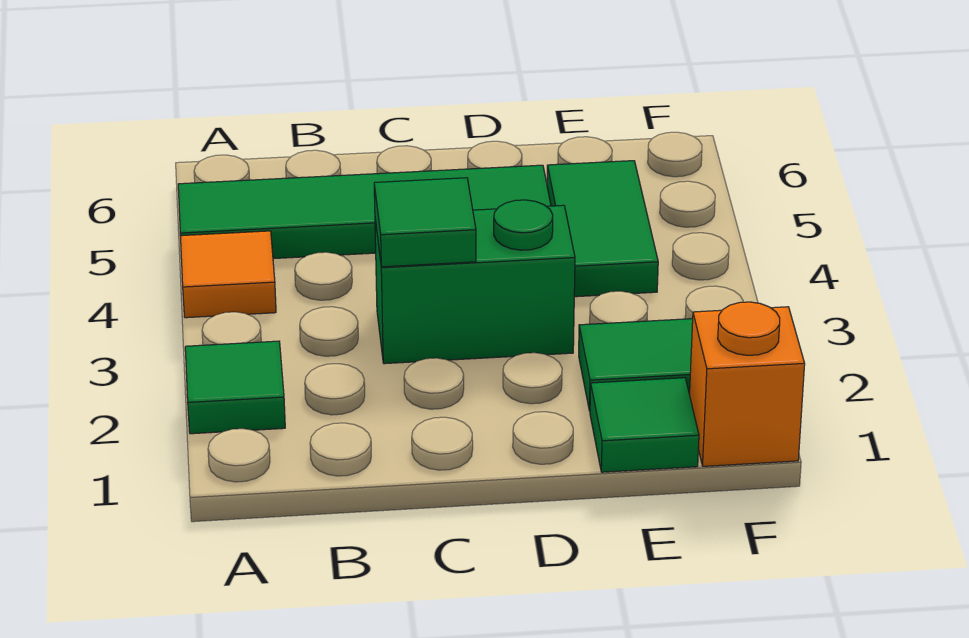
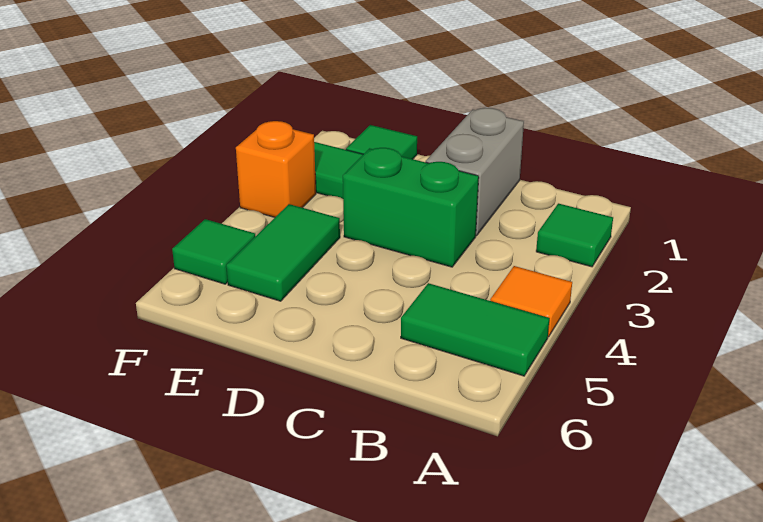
green tile A5:D5 level 1 -> green tile A5:B5 level 1
none -> grey brick C1:C2 level 1
green tile C3 level 2 -> green tile F5 level 1
orange brick F1 level 1 -> orange brick F3 level 1

